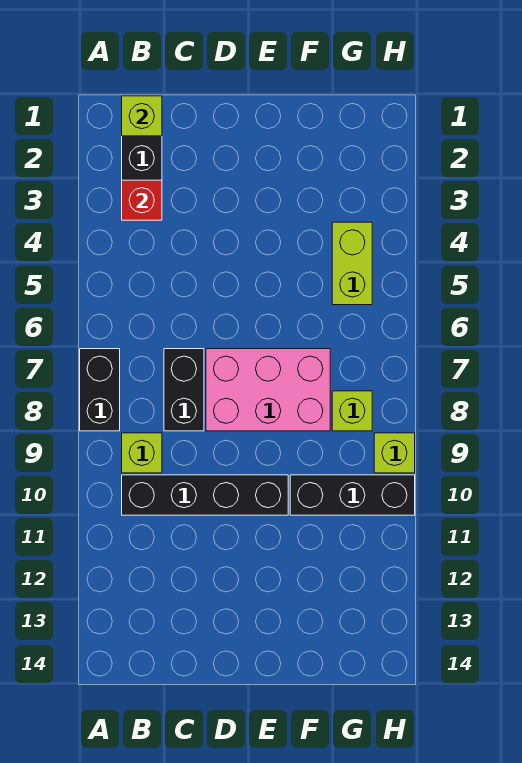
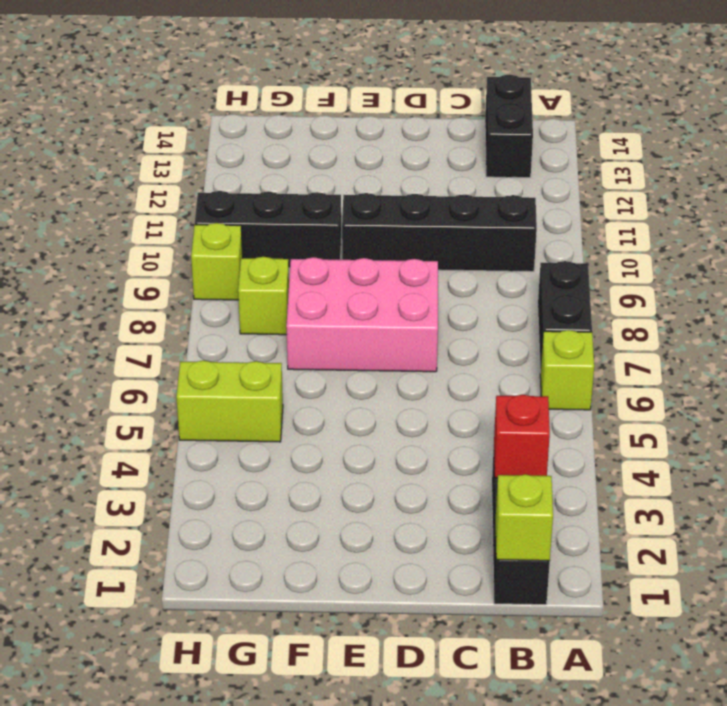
lime brick B9 level 1 -> lime brick A6 level 1
black brick C7:C8 level 1 -> black brick B13:B14 level 1
lime brick G4:G5 level 1 -> lime brick G5:H5 level 1

